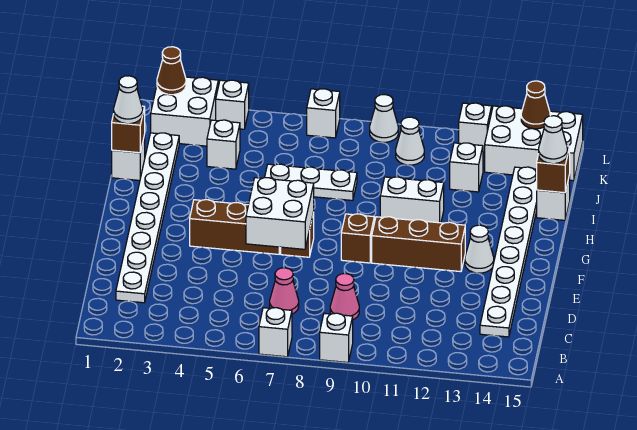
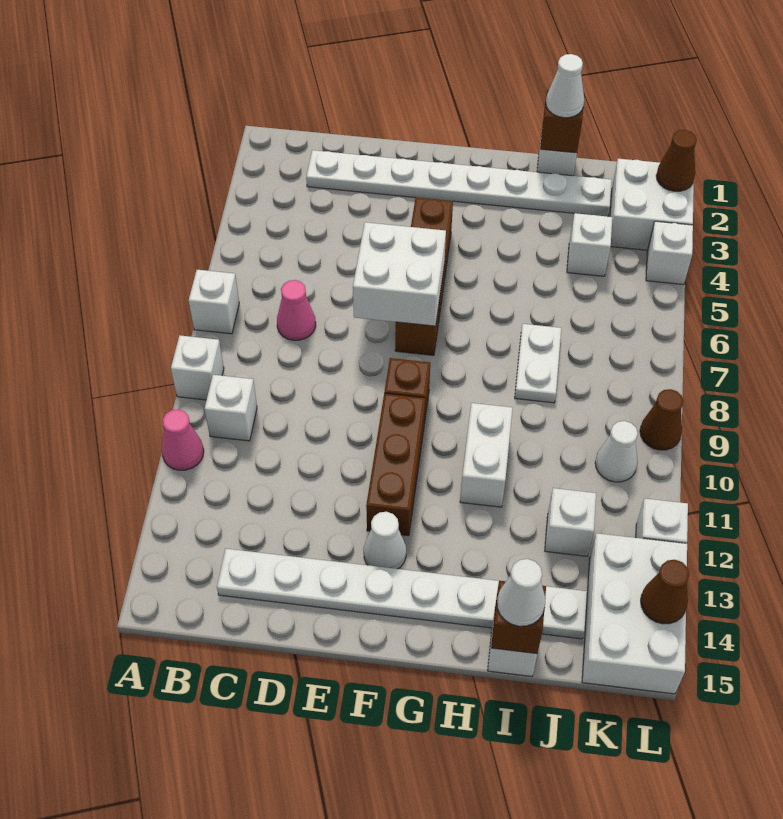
pink cone C9 level 1 -> pink cone A11 level 1
white plate I6:I8 level 1 -> white plate I7:I8 level 1
white brick L7 level 1 -> white brick B10 level 1
white cone L9 level 1 -> brown cone L9 level 1

